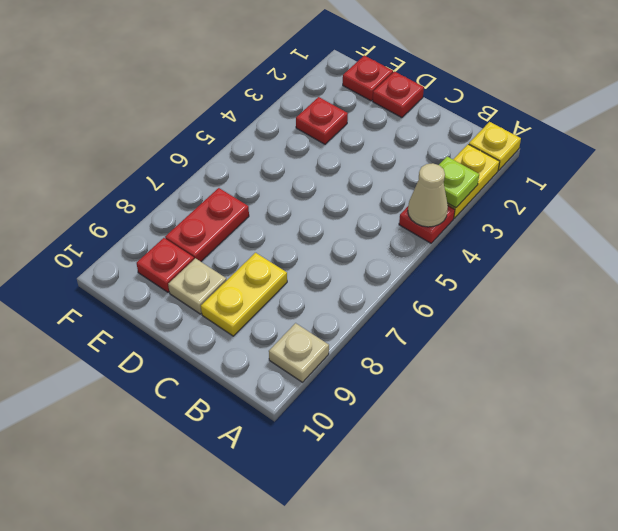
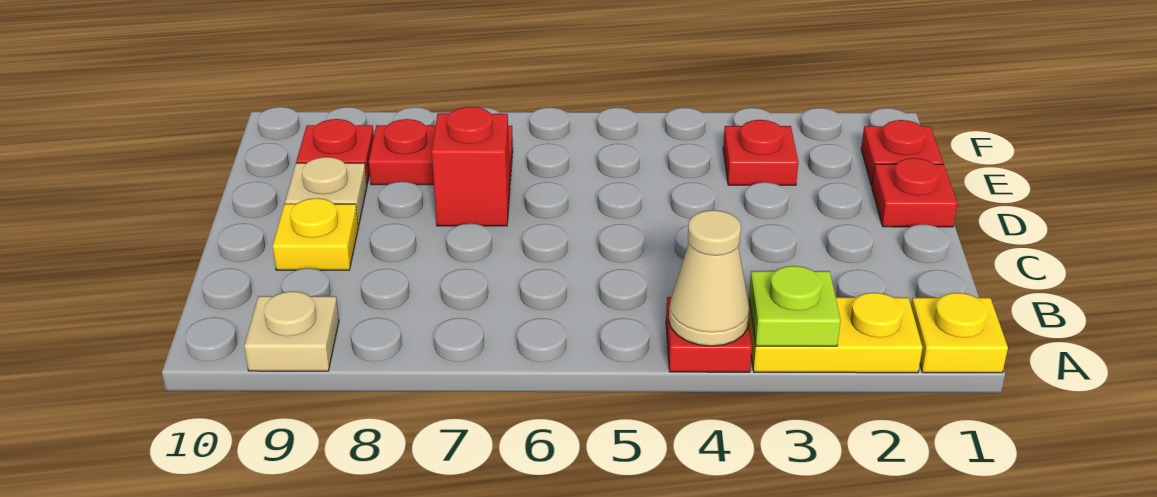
yellow plate C8:C9 level 1 -> yellow plate C9 level 1
none -> red brick D7 level 1

